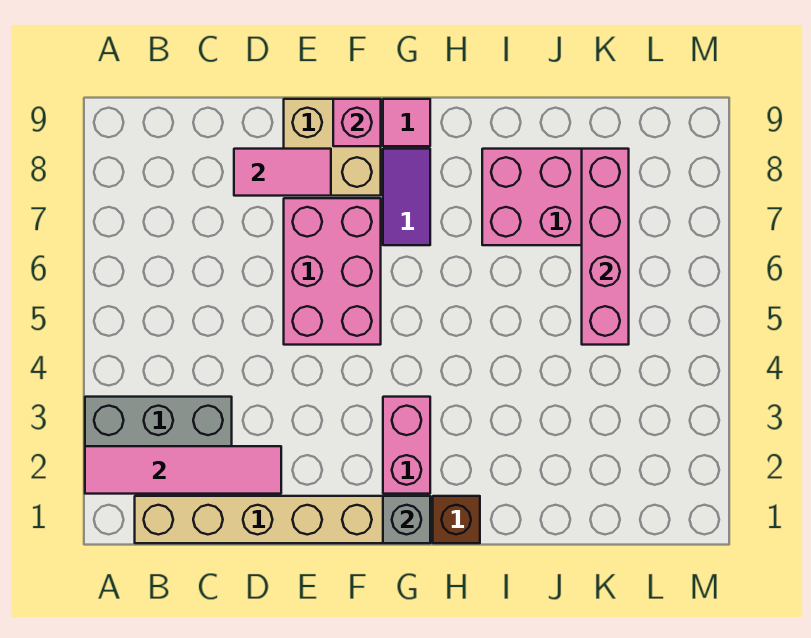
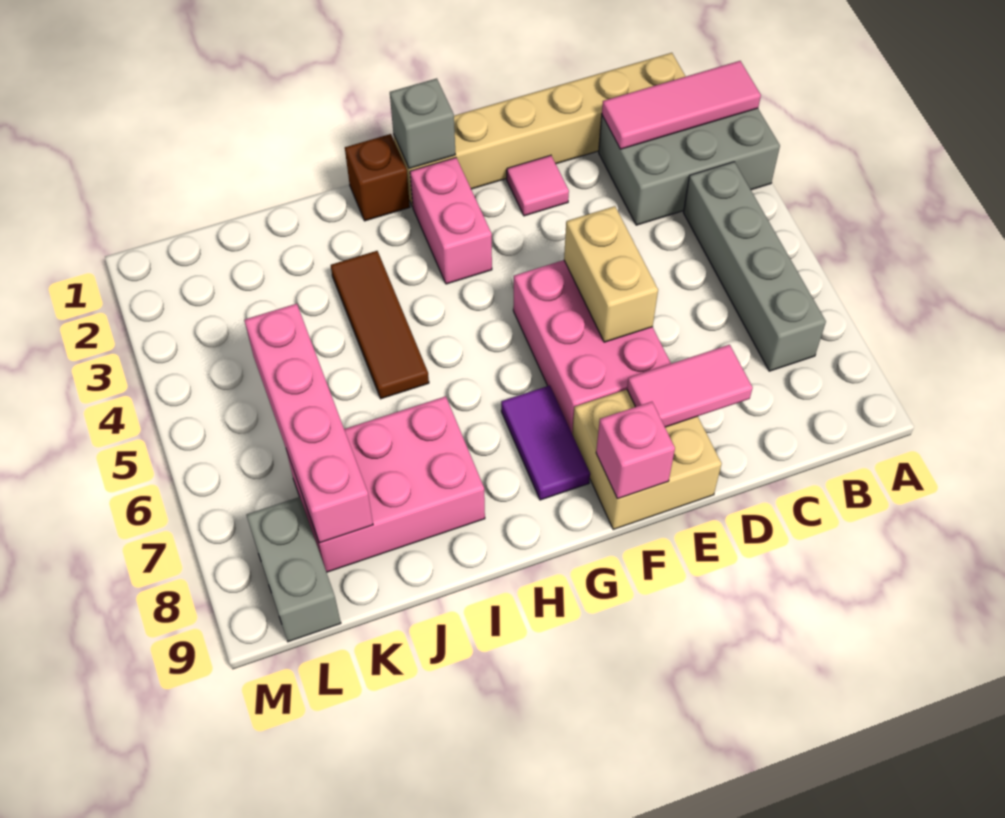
pink tile A2:D2 level 2 -> pink tile A2:C2 level 2
none -> grey brick B4:B7 level 1
none -> tan brick E5:E6 level 2
pink tile G9 level 1 -> pink tile E2 level 1
none -> brown tile I3:I5 level 1
none -> grey brick L8:L9 level 1

